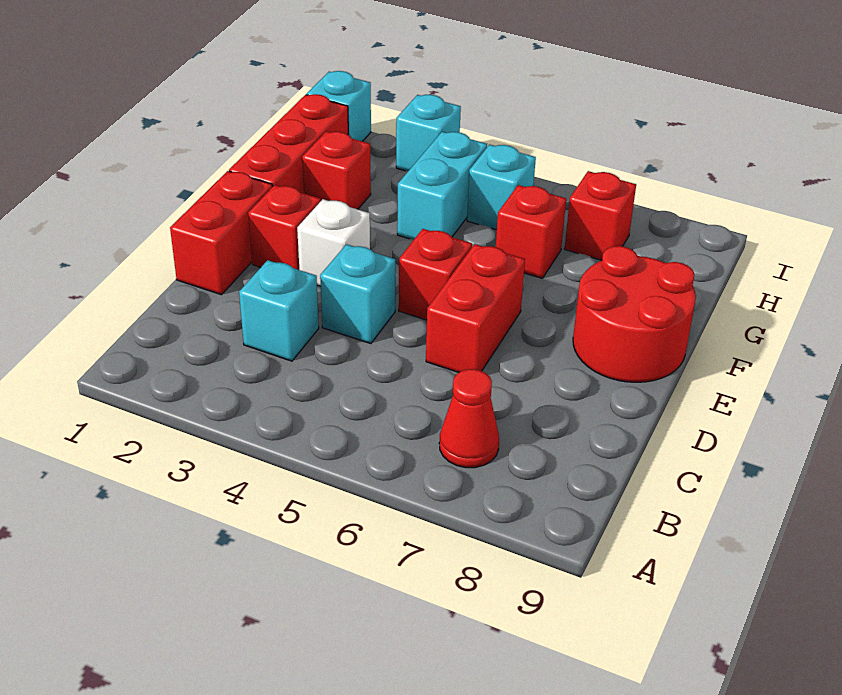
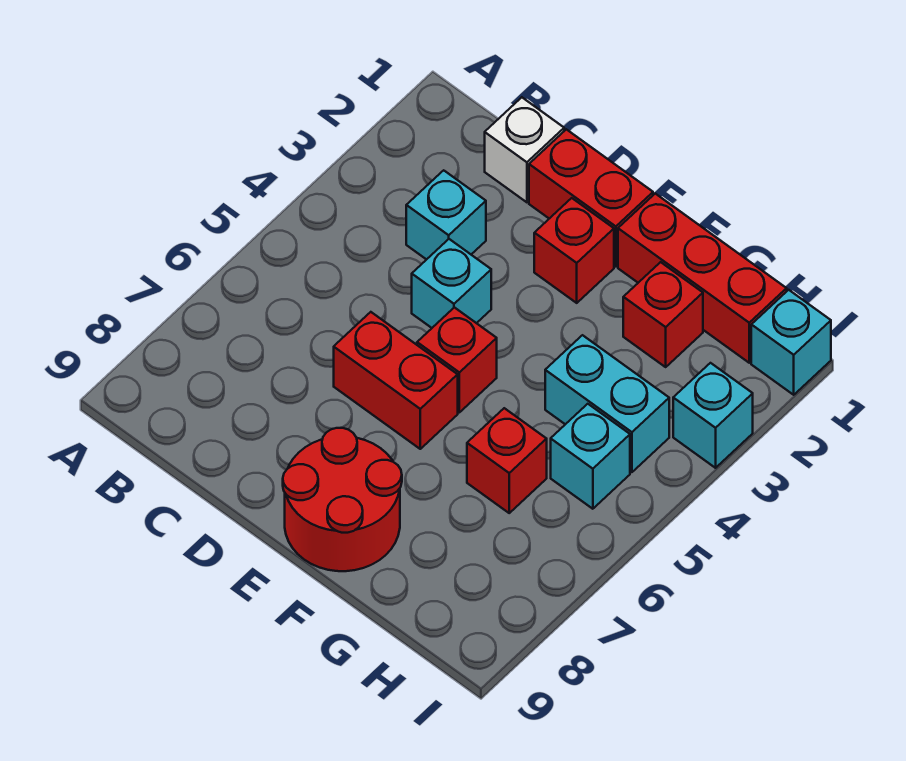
red cone B7 level 1 -> none
white brick E3 level 1 -> white brick C1 level 1
red brick H7 level 1 -> none

